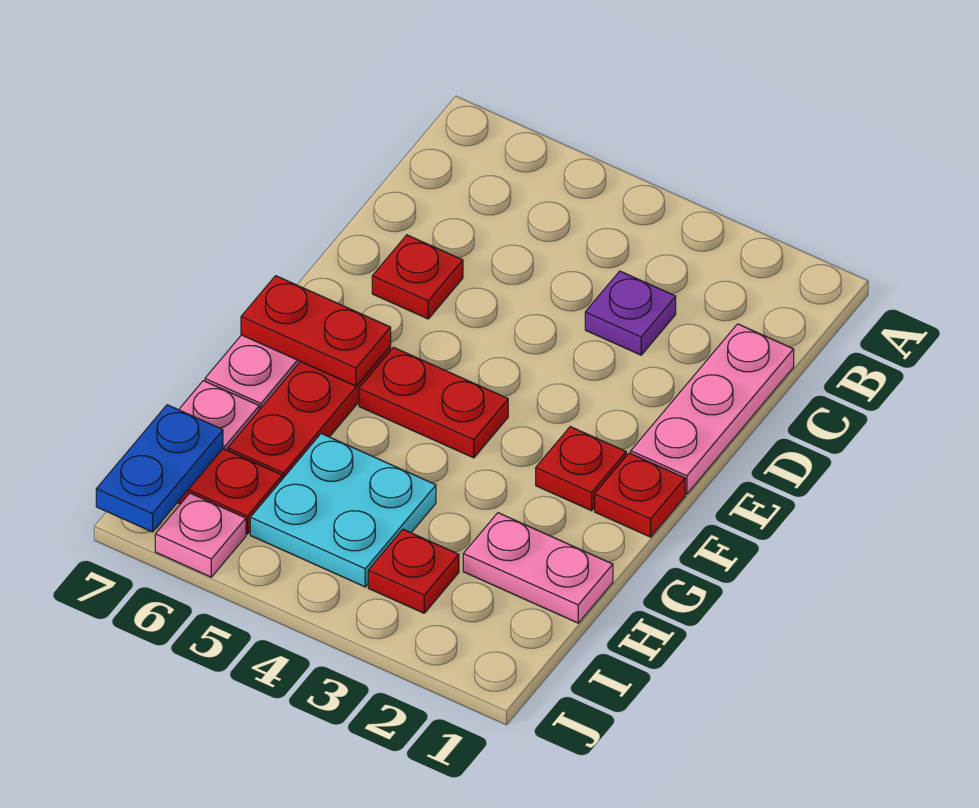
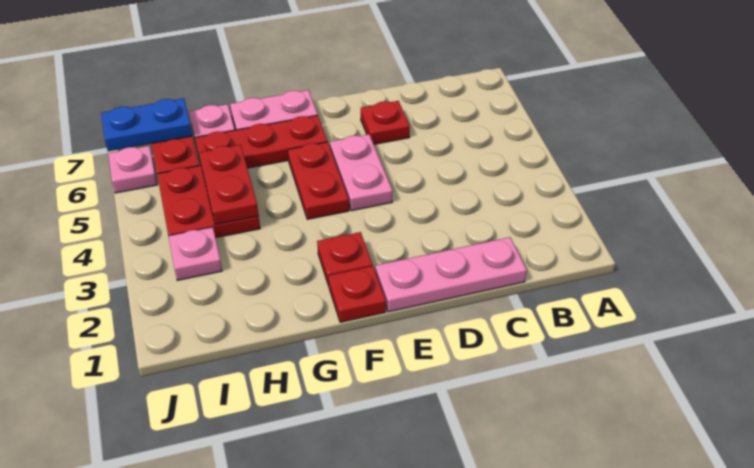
purple plate C3 level 1 -> none
red plate F6:F7 level 2 -> red plate H4:H5 level 2
pink plate H1:H2 level 1 -> pink plate E4:E5 level 1
cyan plate H4:I5 level 1 -> red plate H4:I5 level 1
red plate I3 level 1 -> pink plate I3 level 1

